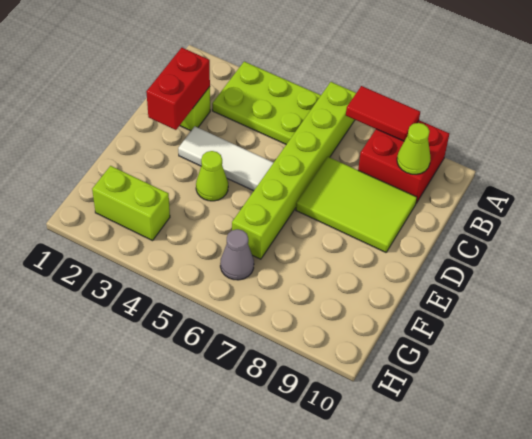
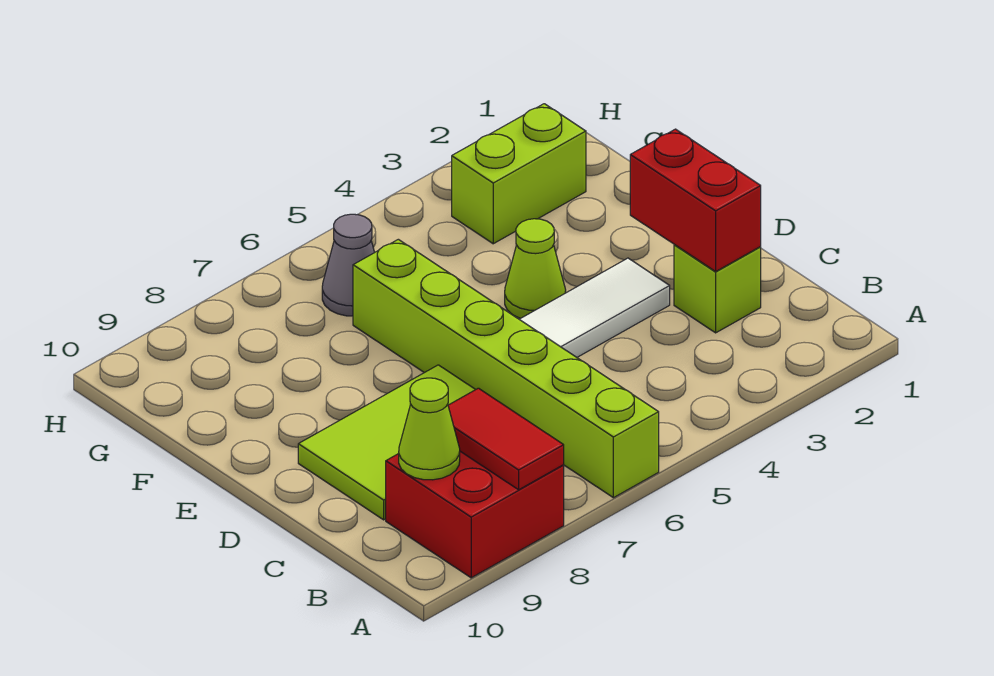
lime plate A3:B5 level 1 -> none
red tile A7:A8 level 2 -> red tile A8:B8 level 2

